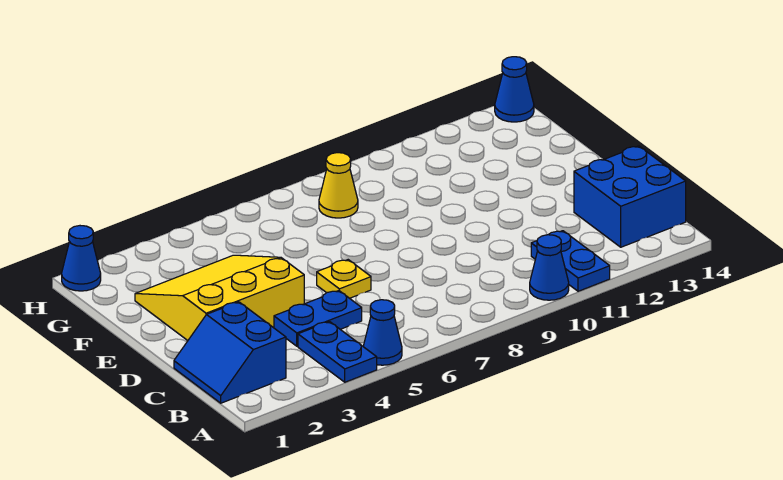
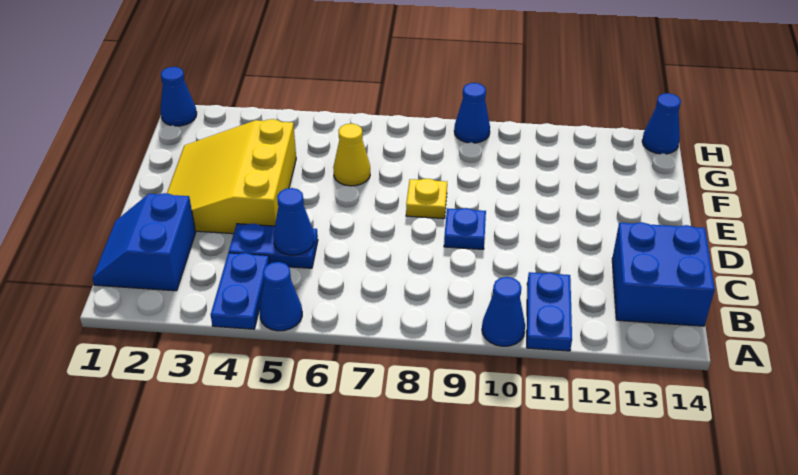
none -> blue cone C5 level 2
yellow slope D2:F4 level 1 top D -> yellow slope D2:F4 level 1 top 4
yellow plate D6 level 1 -> yellow plate E8 level 1
none -> blue plate D9 level 1
yellow cone G8 level 1 -> yellow cone F6 level 1
none -> blue cone H9 level 1

